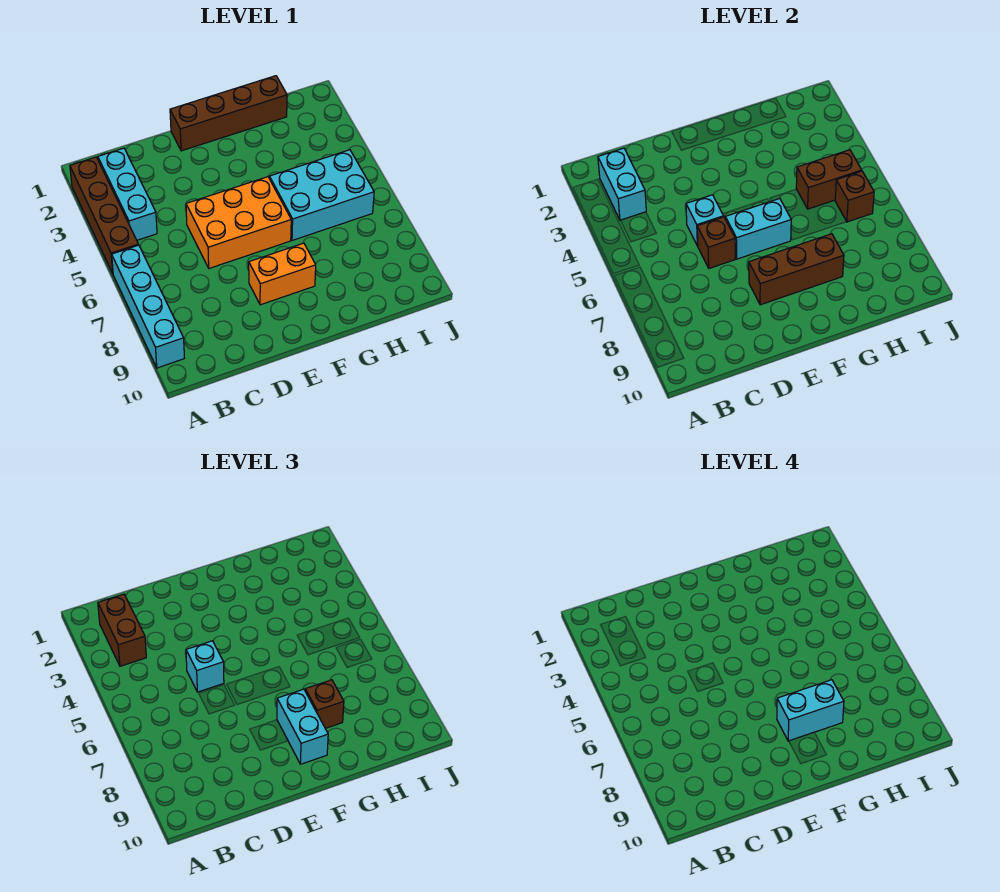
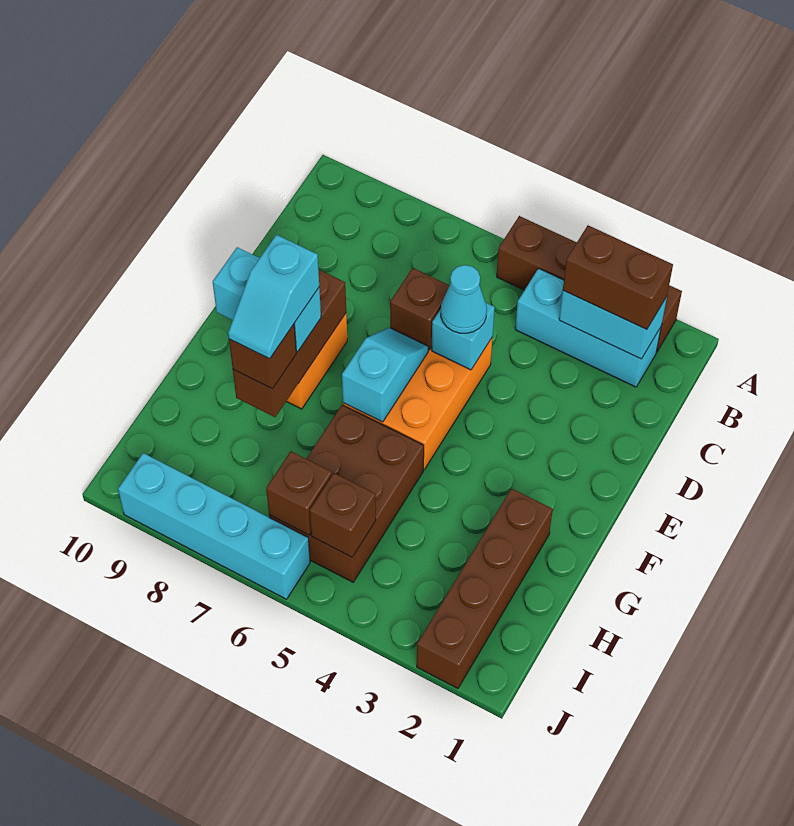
cyan brick A6:A9 level 1 -> cyan brick J6:J9 level 1
cyan brick D5 level 3 -> cyan cone D5 level 3
brown brick E1:H1 level 1 -> brown brick G2:J2 level 1
cyan brick E6:F6 level 2 -> cyan slope E6:F6 level 2 top F
cyan brick F8:G8 level 4 -> cyan slope F8:G8 level 4 top F
cyan brick G5:I6 level 1 -> brown brick G5:I6 level 1
brown brick H5:I5 level 2 -> brown brick I5 level 2

